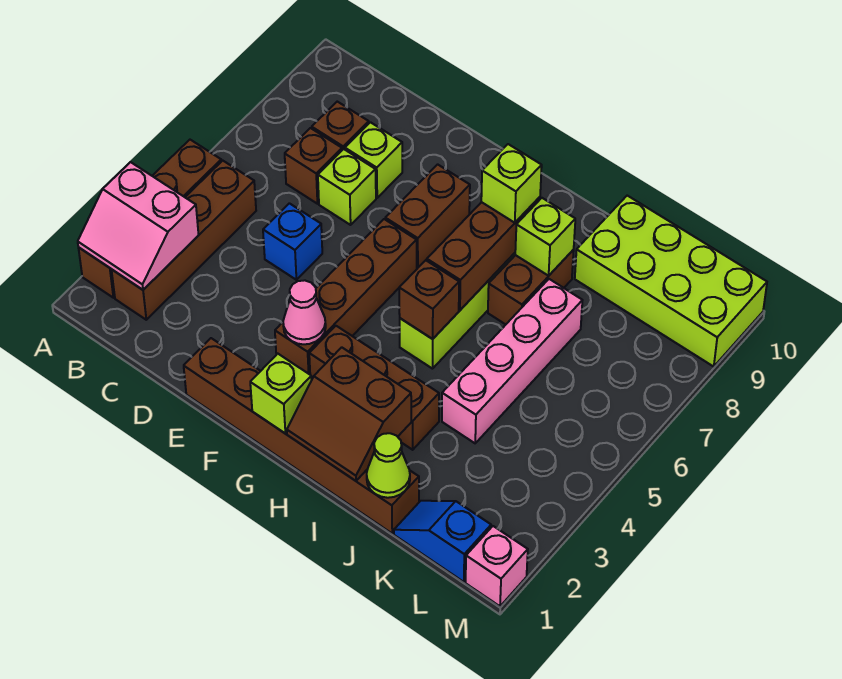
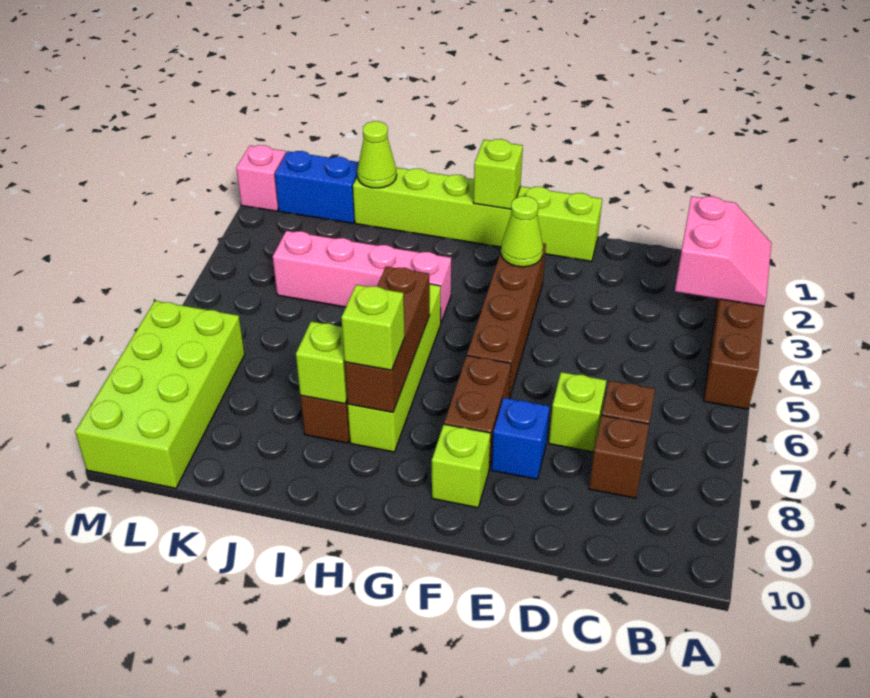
pink slope A2:B3 level 2 top 3 -> pink slope A2:B3 level 2 top B
brown brick B2:B5 level 1 -> none
blue brick D5 level 1 -> blue brick E8 level 1
lime brick D8 level 1 -> lime brick F9 level 1
brown brick E1:J1 level 1 -> lime brick E1:J1 level 1
pink cone F3 level 2 -> lime cone F3 level 2
brown brick G3:I3 level 1 -> none
brown slope H1:I2 level 2 top 2 -> none
brown brick H5 level 2 -> none
pink brick J4:J7 level 1 -> pink brick H4:K4 level 1
lime brick J9:M10 level 1 -> lime brick L7:M10 level 1
blue slope K1:L1 level 1 top L -> blue brick K1:L1 level 1

